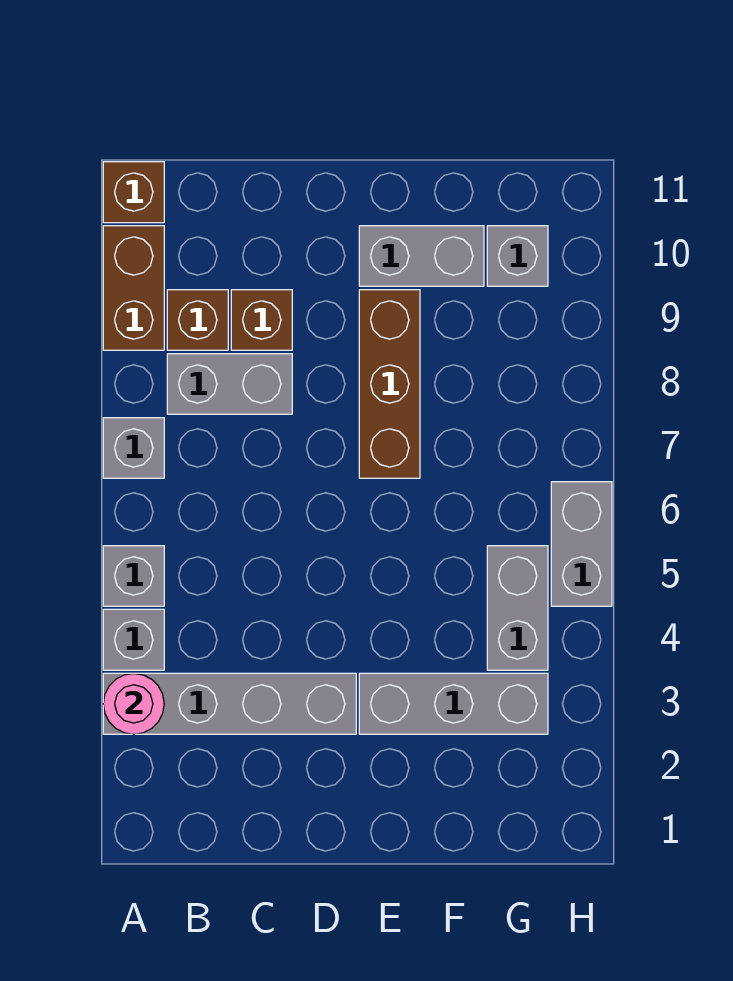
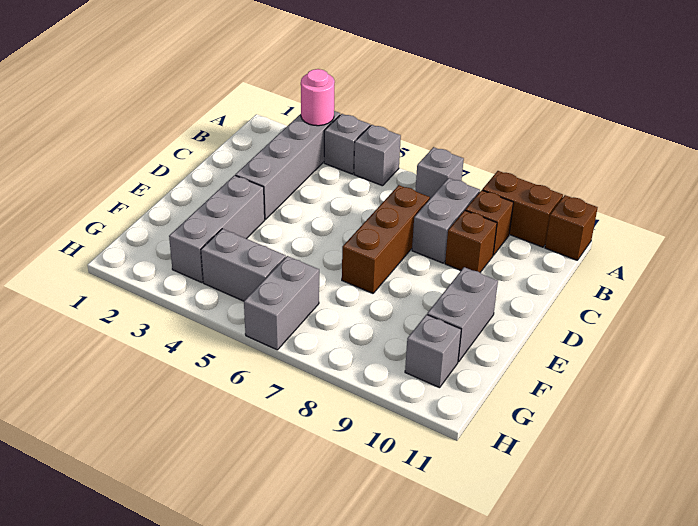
brown brick E7:E9 level 1 -> brown brick C7:E7 level 1
grey brick H5:H6 level 1 -> grey brick G6:H6 level 1

